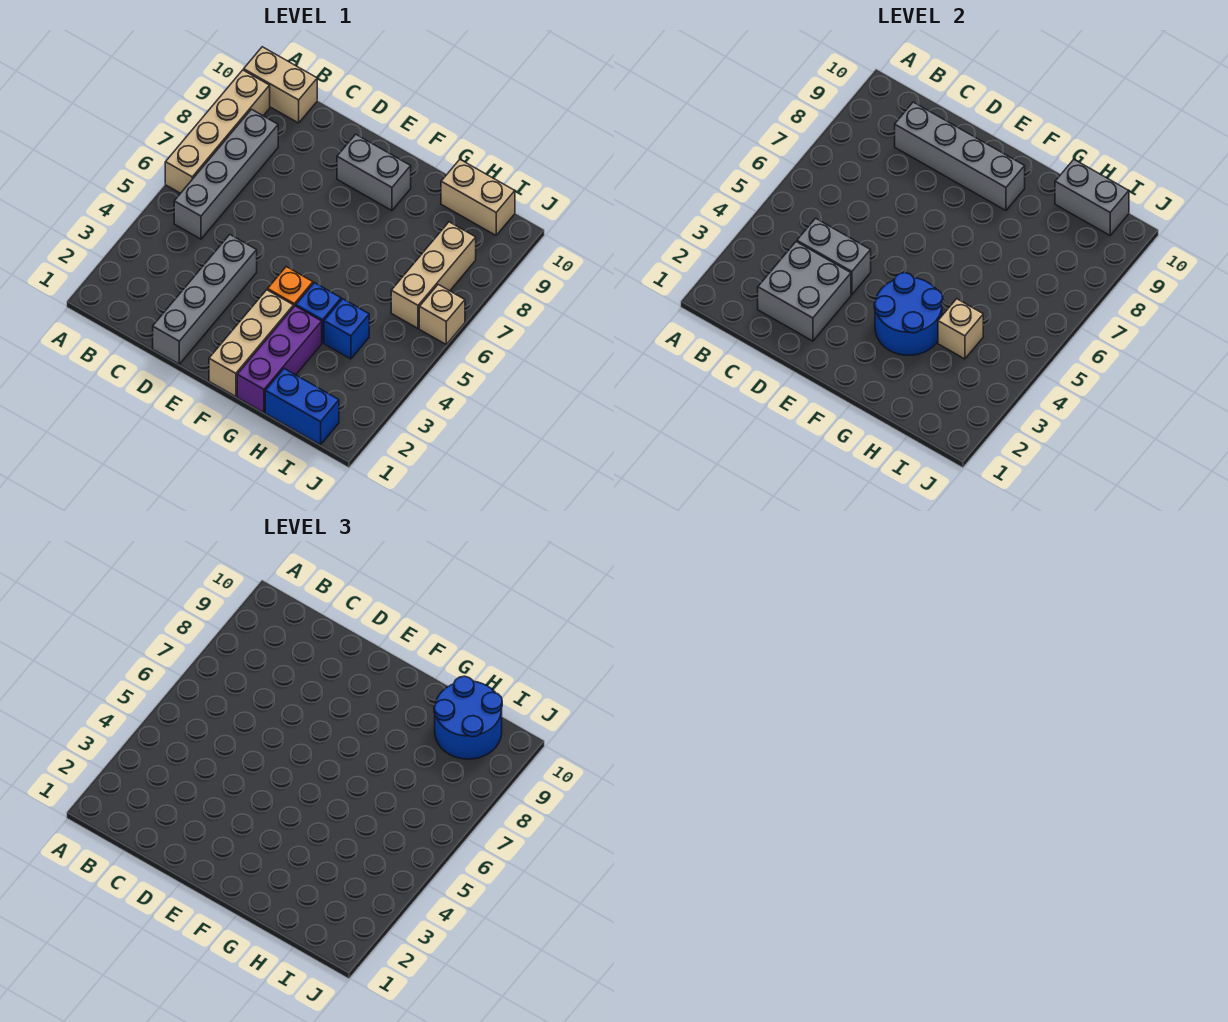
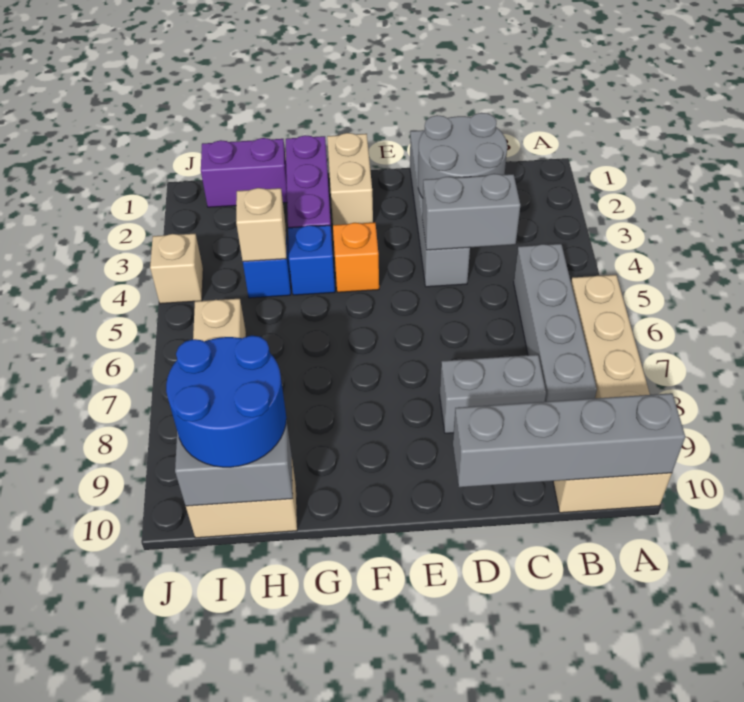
grey brick C2:D3 level 2 -> grey round brick C2:D3 level 2
grey brick C9:F9 level 2 -> grey brick A10:D10 level 2
grey brick E9:F9 level 1 -> grey brick C8:D8 level 1
tan brick F1:F3 level 1 -> tan brick F1:F2 level 1
blue round brick F3:G4 level 2 -> none
blue brick H1:I1 level 1 -> purple brick H1:I1 level 1
tan brick J6 level 1 -> tan brick J4 level 1

